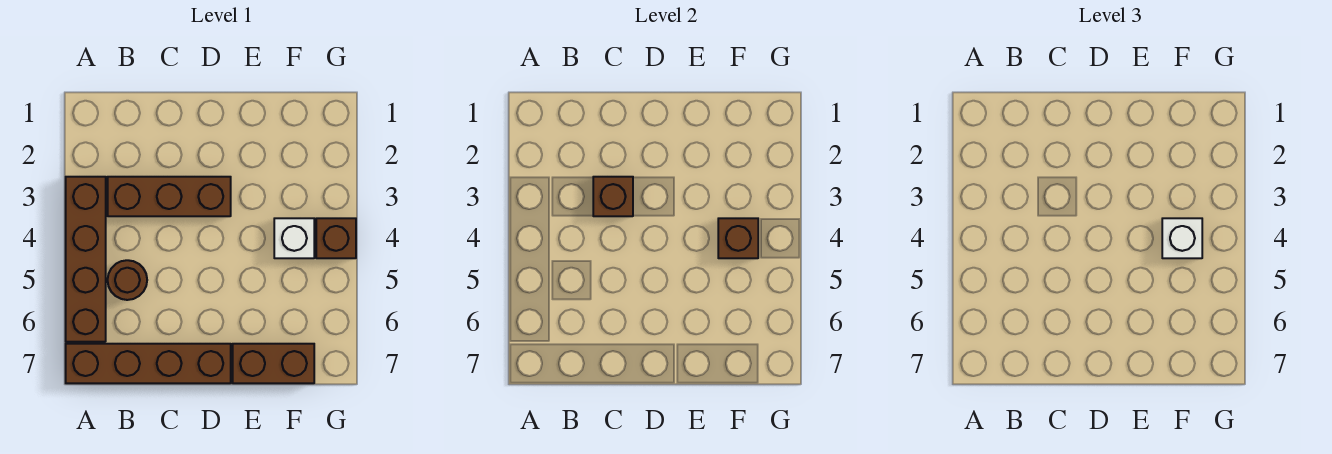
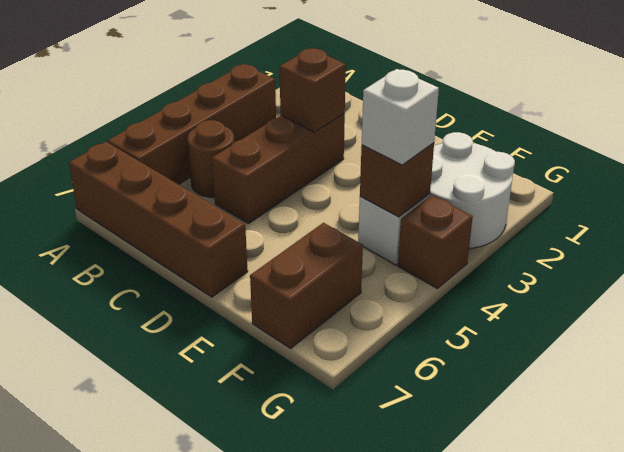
brown brick B3:D3 level 1 -> brown brick C3:C5 level 1
brown brick E7:F7 level 1 -> brown brick F6:F7 level 1
none -> white round brick F2:G3 level 1

